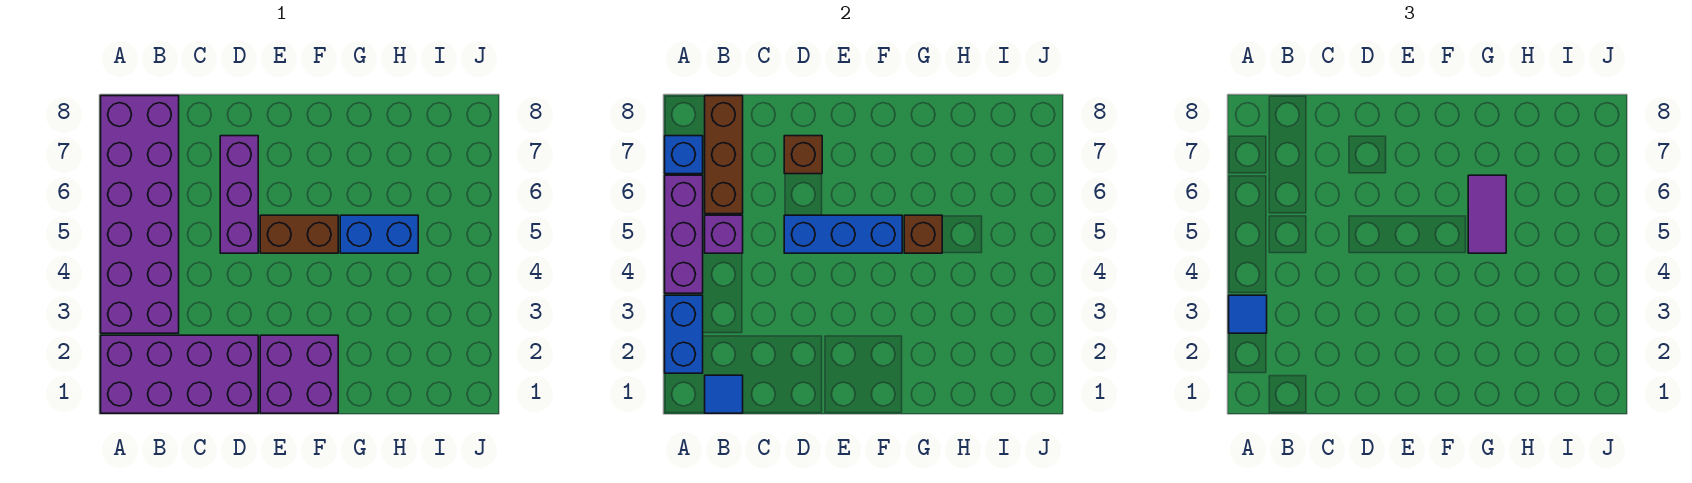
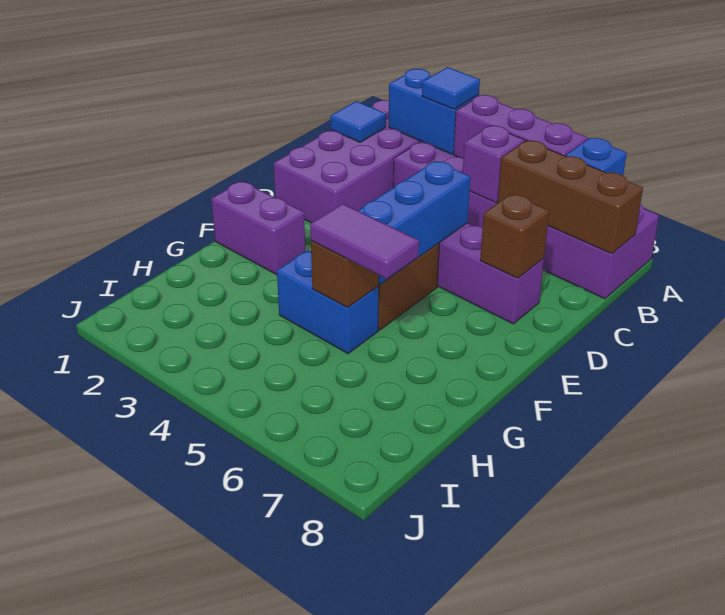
purple brick E1:F2 level 1 -> purple brick F1:F2 level 1
blue brick G5:H5 level 1 -> blue brick G4:G5 level 1

